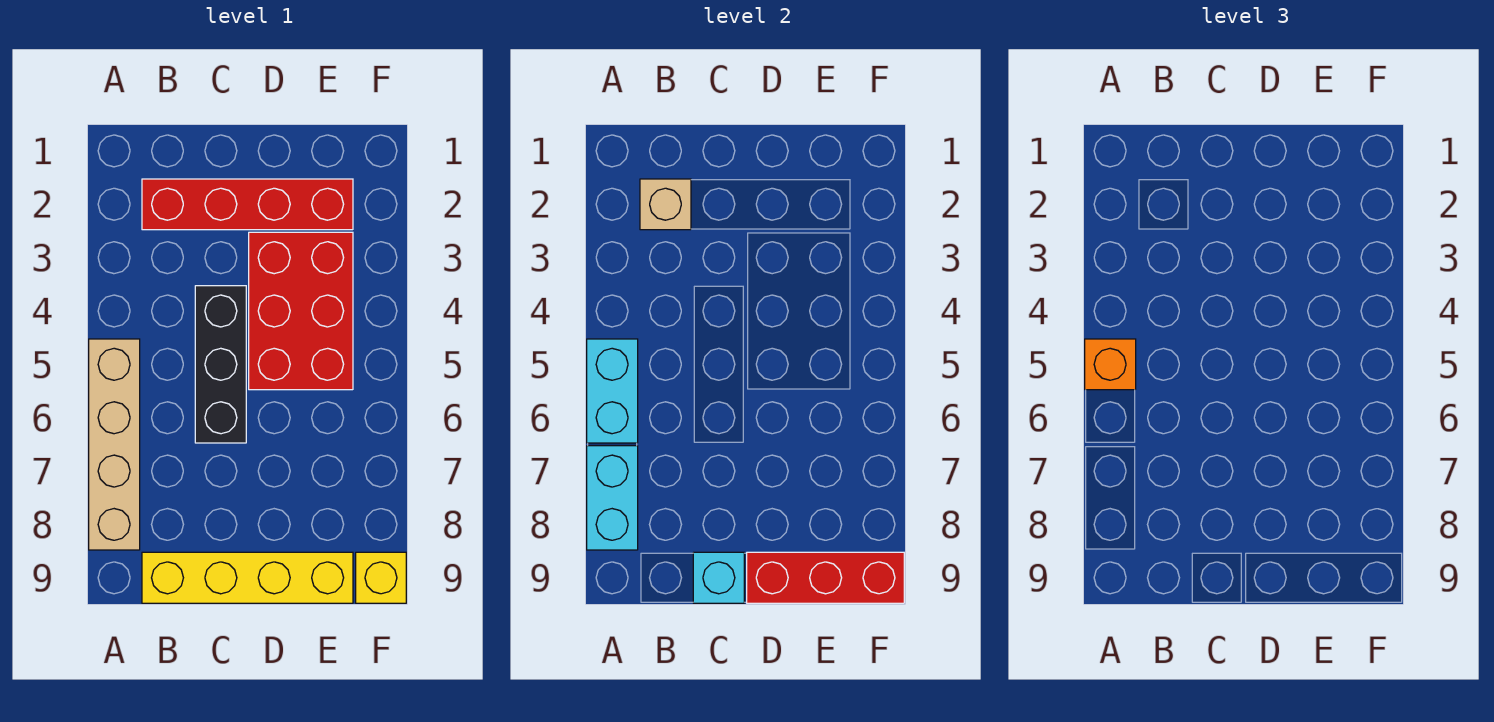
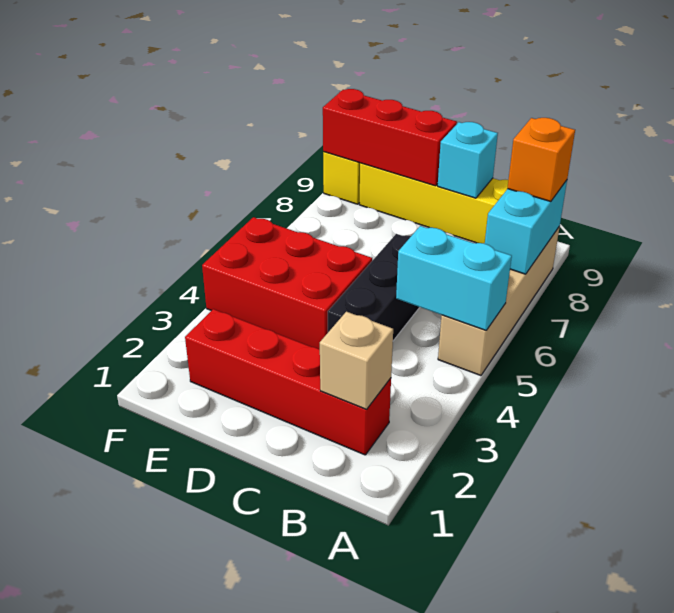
cyan brick A5:A6 level 2 -> cyan brick A5:B5 level 2
orange brick A5 level 3 -> orange brick A8 level 3
red brick D3:E5 level 1 -> red brick D4:F5 level 1

